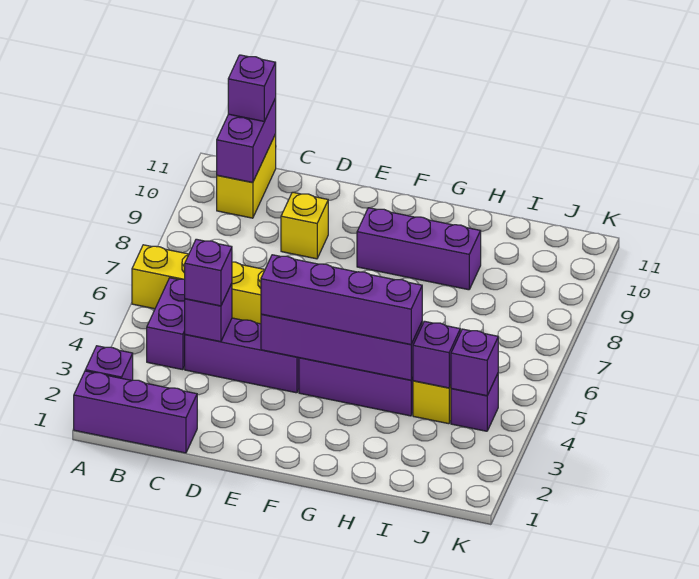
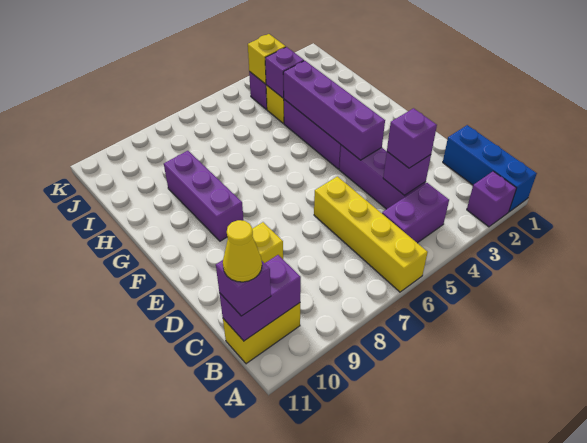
purple brick A1:C1 level 1 -> blue brick A1:C1 level 1
none -> yellow cone B11 level 4
purple brick E4:H4 level 3 -> none
purple brick J4 level 2 -> yellow brick J4 level 2

